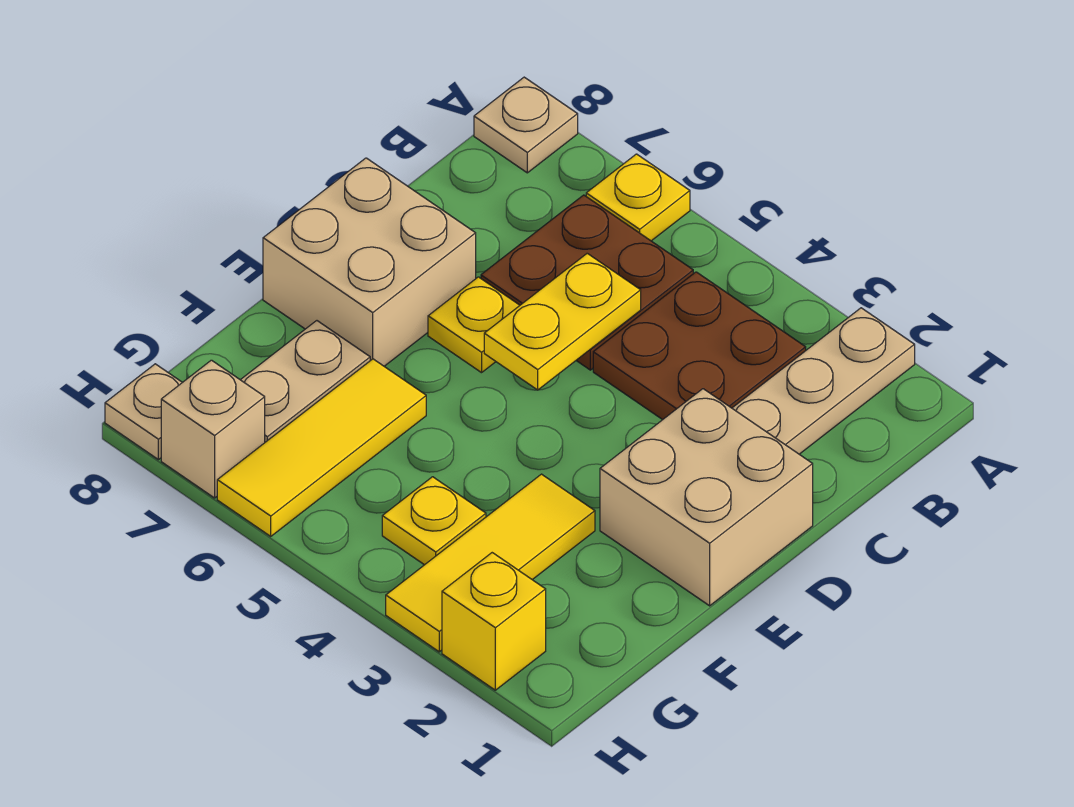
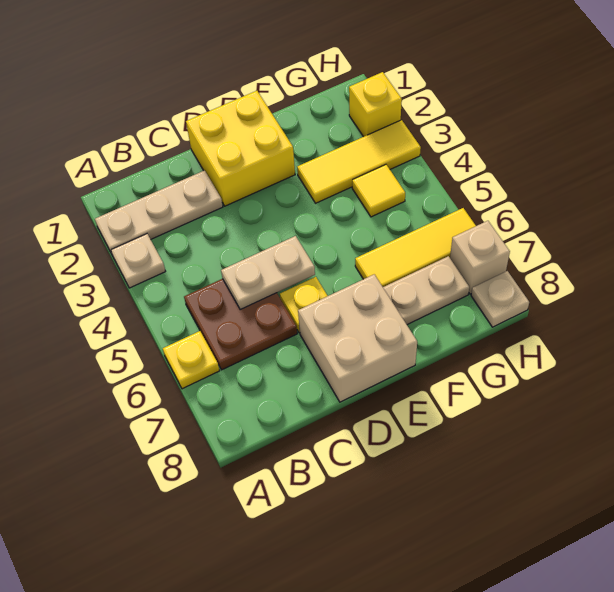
tan plate A8 level 1 -> tan plate A3 level 1
brown plate B3:C4 level 1 -> none
yellow plate C5:D5 level 2 -> tan plate C5:D5 level 2
tan brick D1:E2 level 1 -> yellow brick D1:E2 level 1
yellow plate G4 level 1 -> yellow tile G4 level 1

